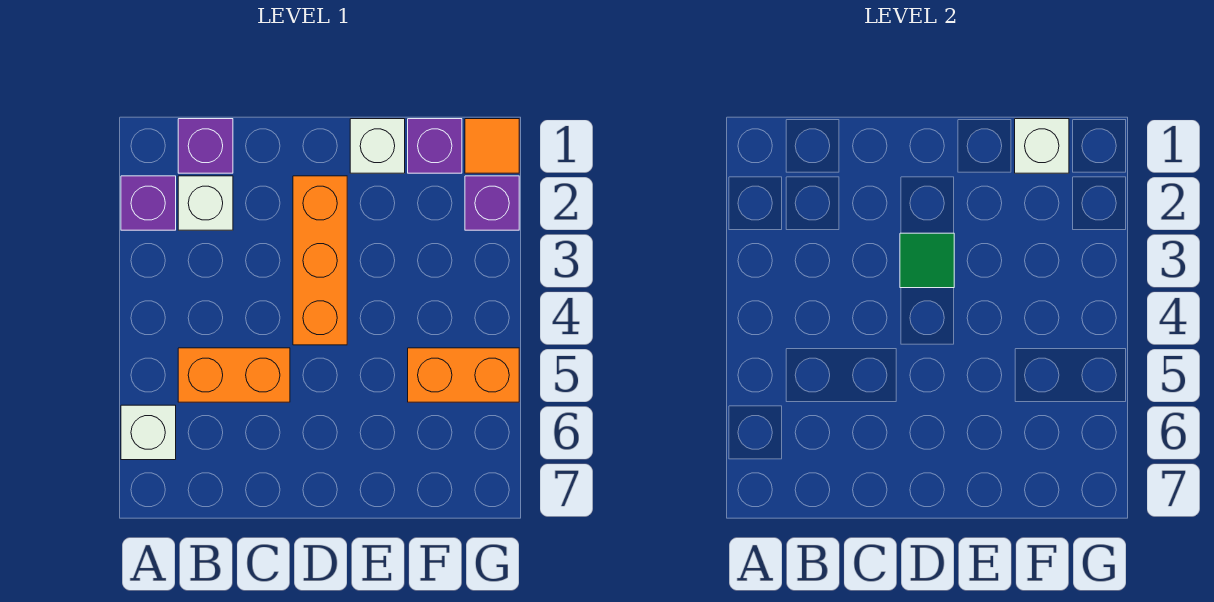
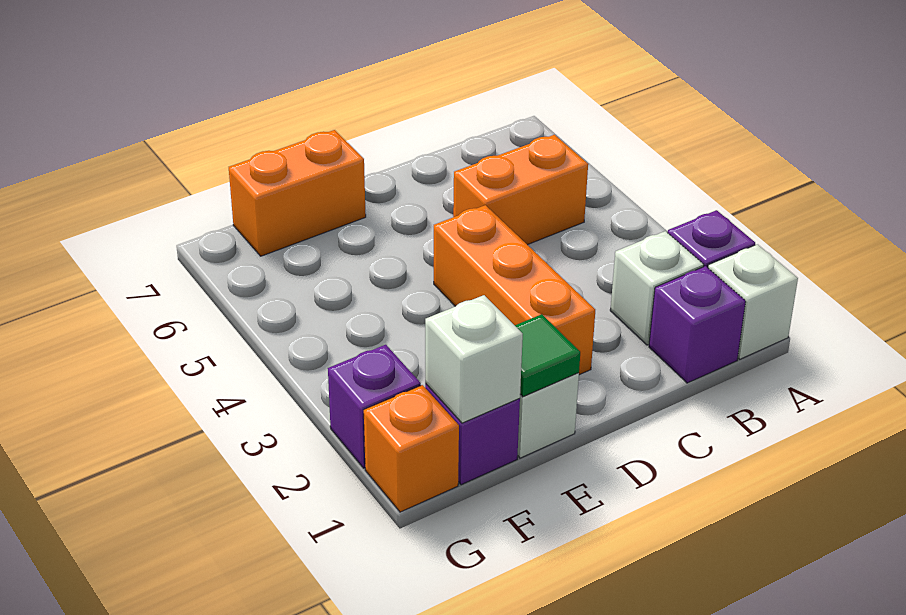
white brick A6 level 1 -> white brick A1 level 1
green tile D3 level 2 -> green tile E1 level 2
orange brick F5:G5 level 1 -> orange brick E7:F7 level 1
orange tile G1 level 1 -> orange brick G1 level 1

